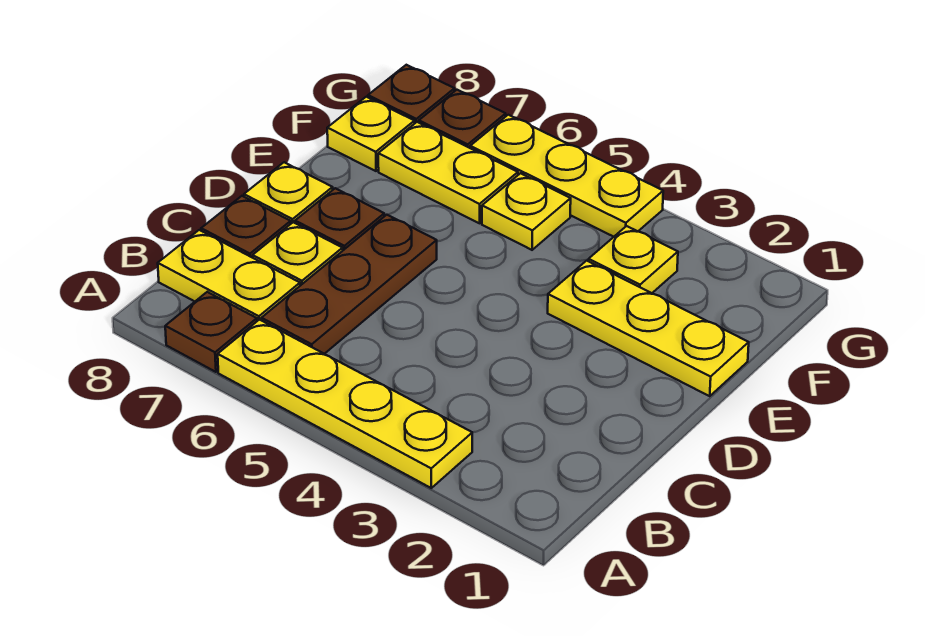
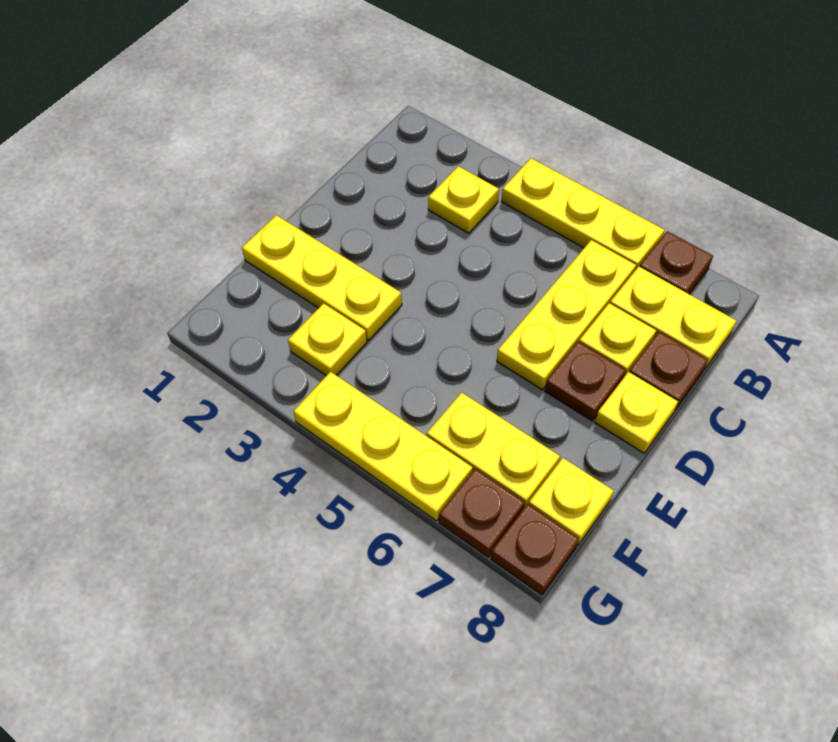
yellow plate A3:A6 level 1 -> yellow plate A4:A6 level 1
brown plate B6:D6 level 1 -> yellow plate B6:D6 level 1
yellow plate F5 level 1 -> yellow plate B3 level 1

